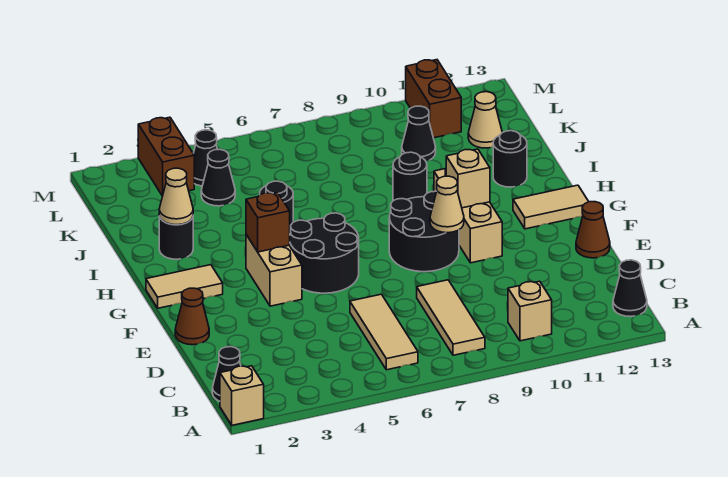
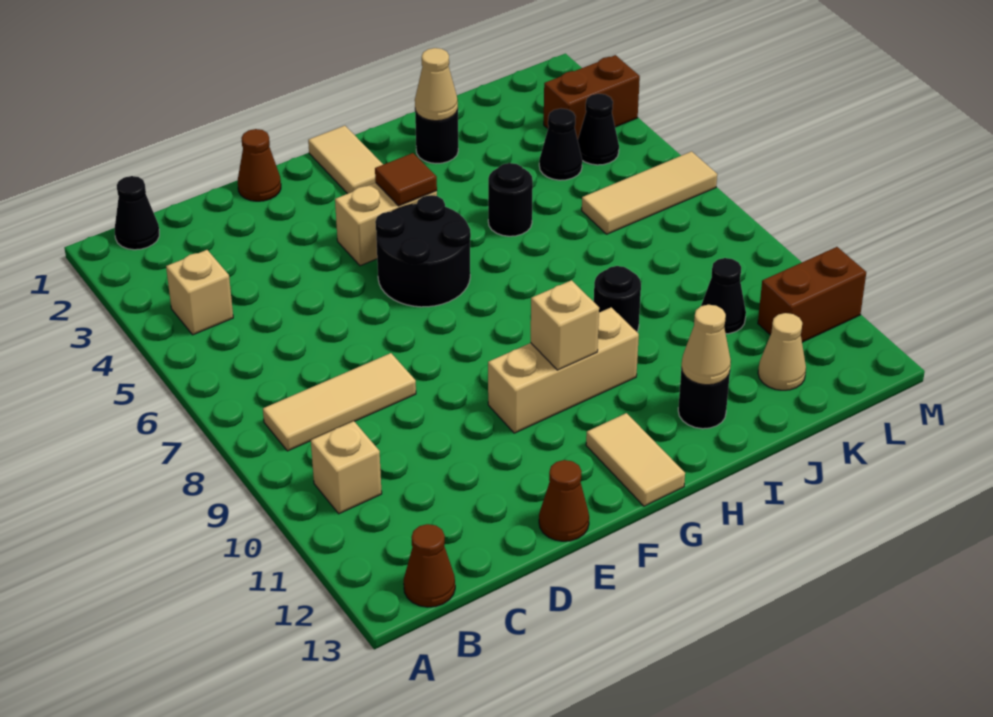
tan brick A1 level 1 -> tan brick B4 level 1
tan tile B6:D6 level 1 -> tan tile K6:M6 level 1
black cone B13 level 1 -> brown cone B13 level 1
black round brick F8:G9 level 1 -> none
tan cone F9 level 2 -> tan cone I12 level 2
brown brick G4 level 2 -> brown tile G4 level 2

